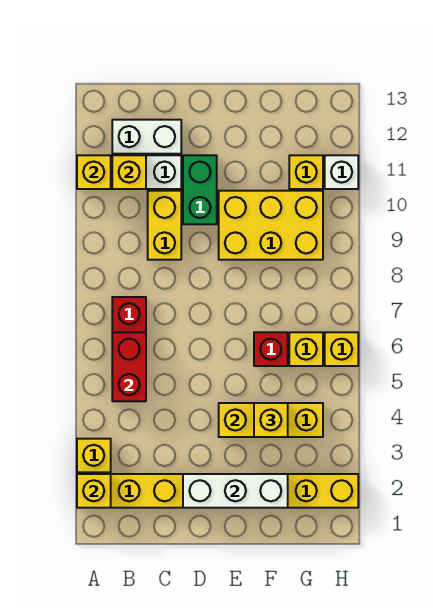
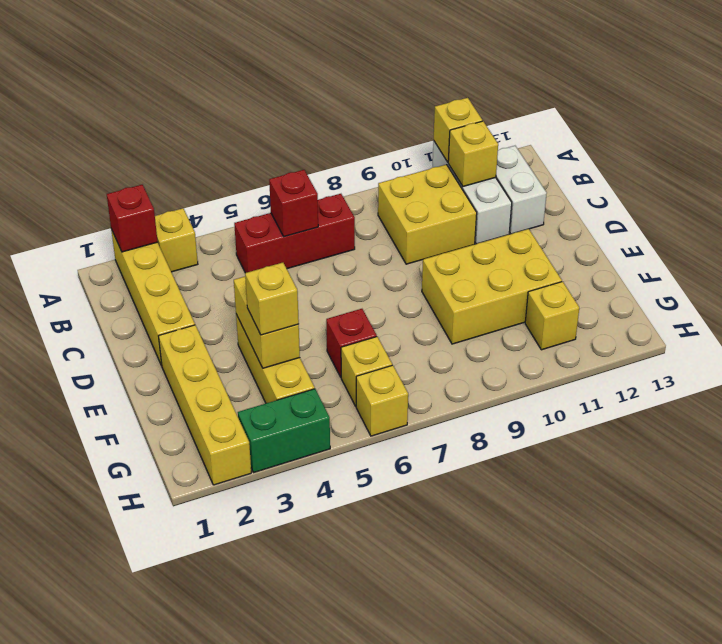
yellow brick A2 level 2 -> red brick A2 level 2
red brick B5:B6 level 2 -> red brick B6 level 2
yellow brick C9:C10 level 1 -> yellow brick B9:C10 level 1
white brick D2:F2 level 2 -> none
green brick D10:D11 level 1 -> green brick H3:H4 level 1
yellow brick E9:G10 level 1 -> yellow brick E9:F11 level 1
white brick H11 level 1 -> none

